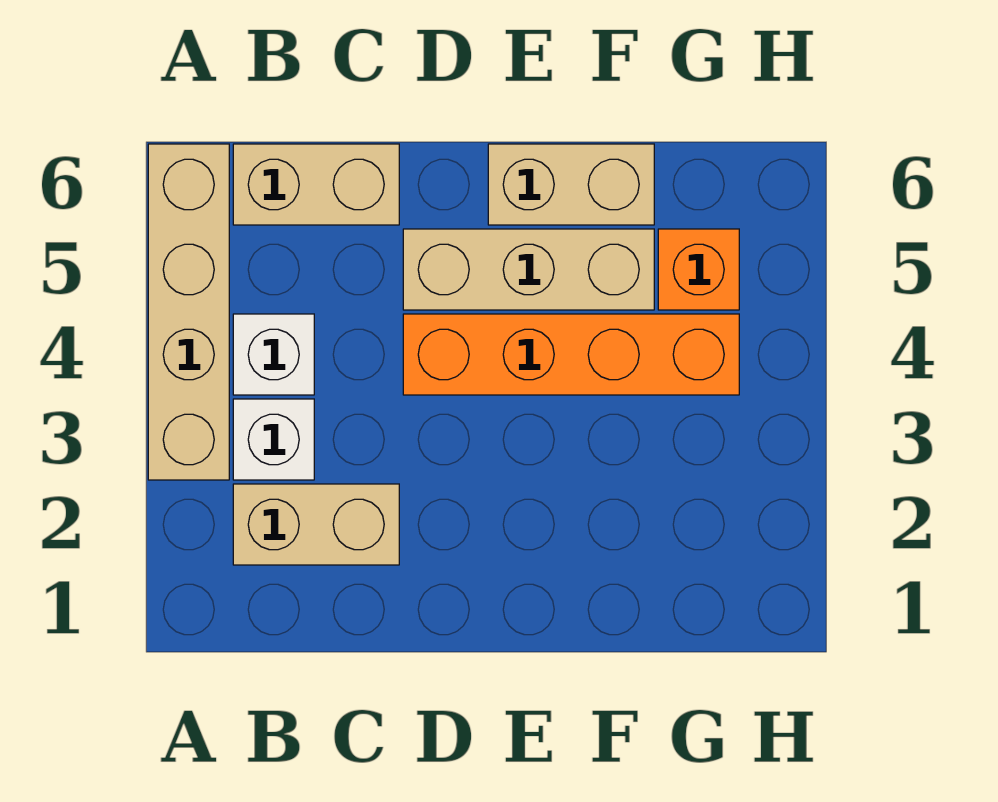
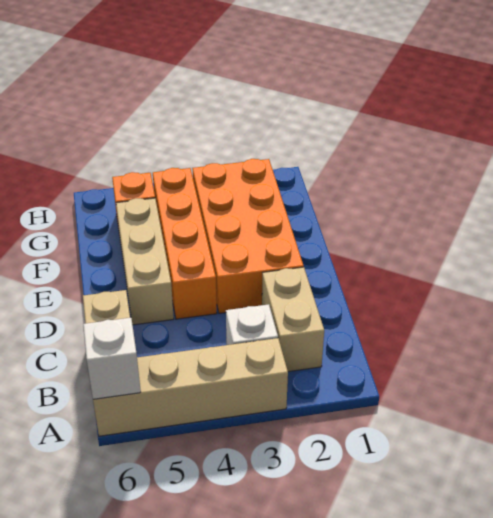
white brick B4 level 1 -> white brick A6 level 2
none -> orange brick D2:G3 level 1
tan brick E6:F6 level 1 -> none

